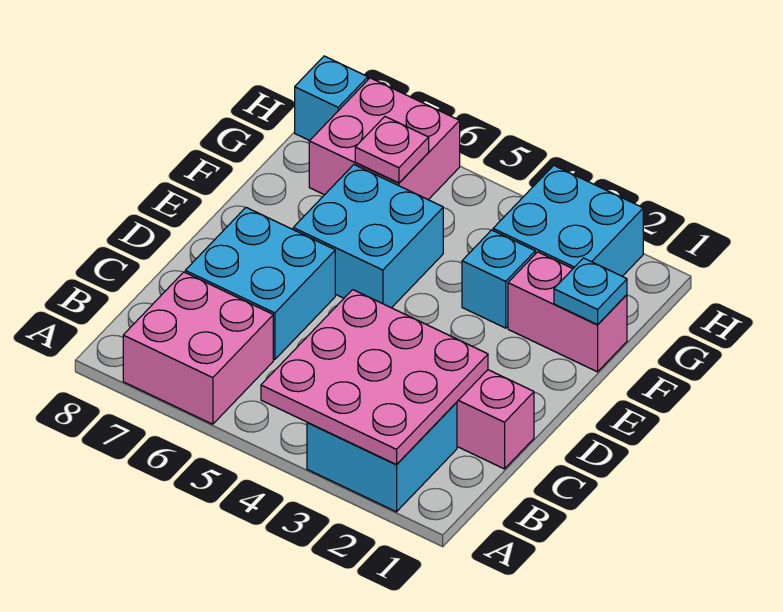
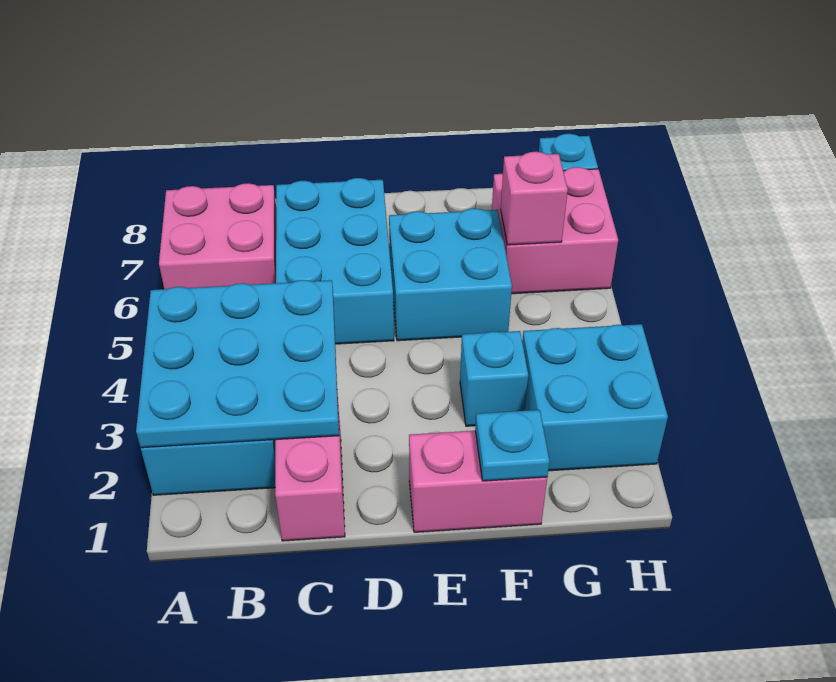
pink plate A2:C4 level 2 -> cyan plate A2:C4 level 2
cyan brick C6:D7 level 1 -> cyan brick C5:D7 level 1
pink brick F1:F2 level 1 -> pink brick E1:F1 level 1
pink plate G6 level 2 -> pink brick G6 level 2

